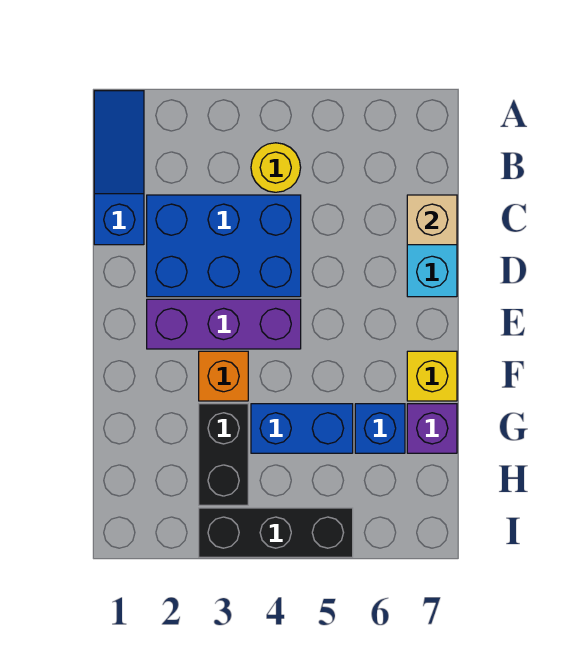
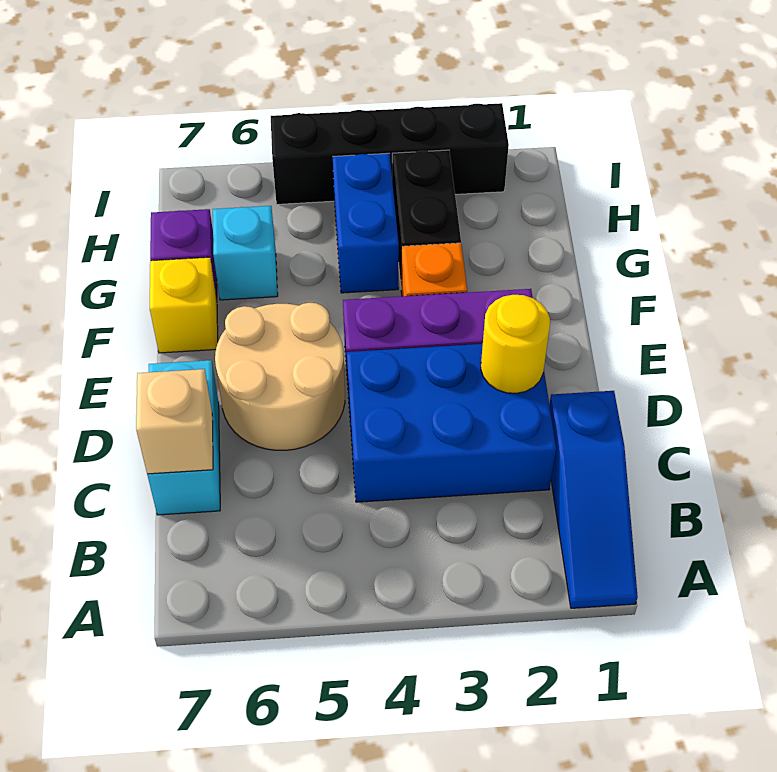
yellow round brick B4 level 1 -> yellow round brick D2 level 2
none -> tan round brick D5:E6 level 1
blue brick G4:G5 level 1 -> blue brick G4:H4 level 1
blue brick G6 level 1 -> cyan brick G6 level 1
black brick I3:I5 level 1 -> black brick I2:I5 level 1

